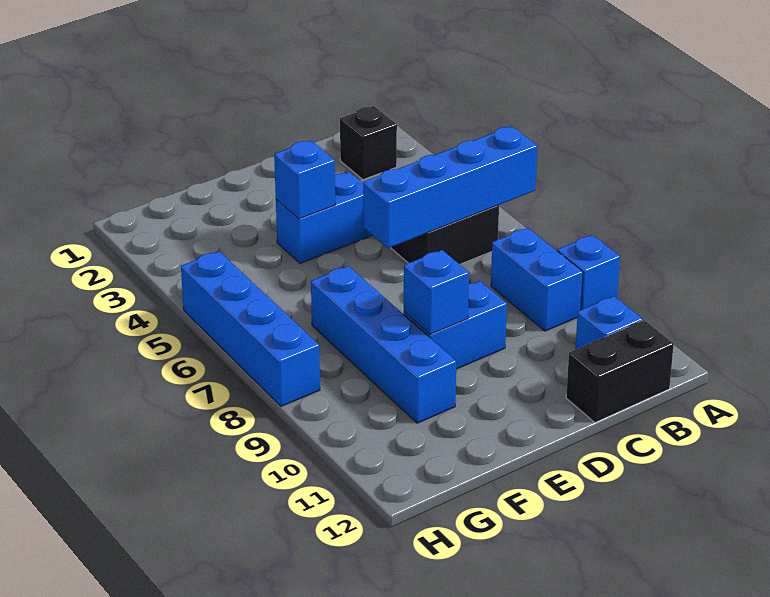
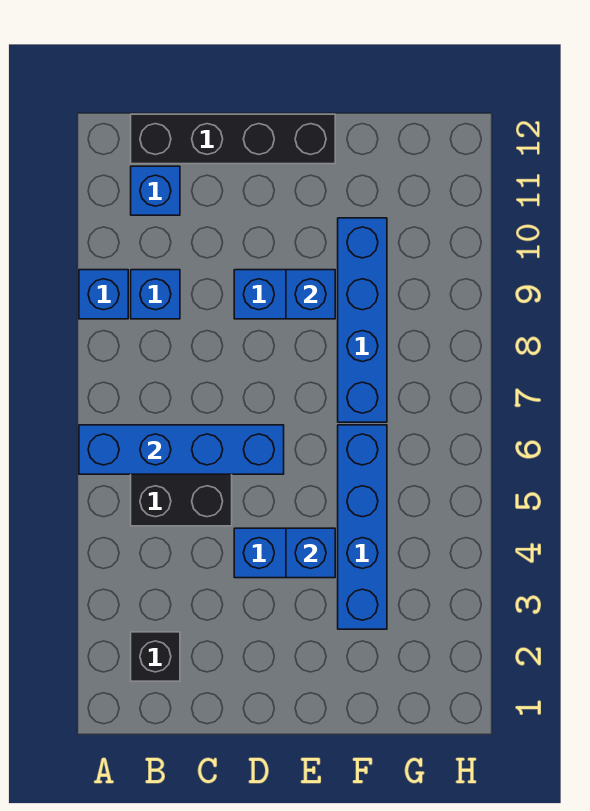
blue brick B8:B9 level 1 -> blue brick B9 level 1
black brick B12:C12 level 1 -> black brick B12:E12 level 1
blue brick H5:H8 level 1 -> blue brick F3:F6 level 1

